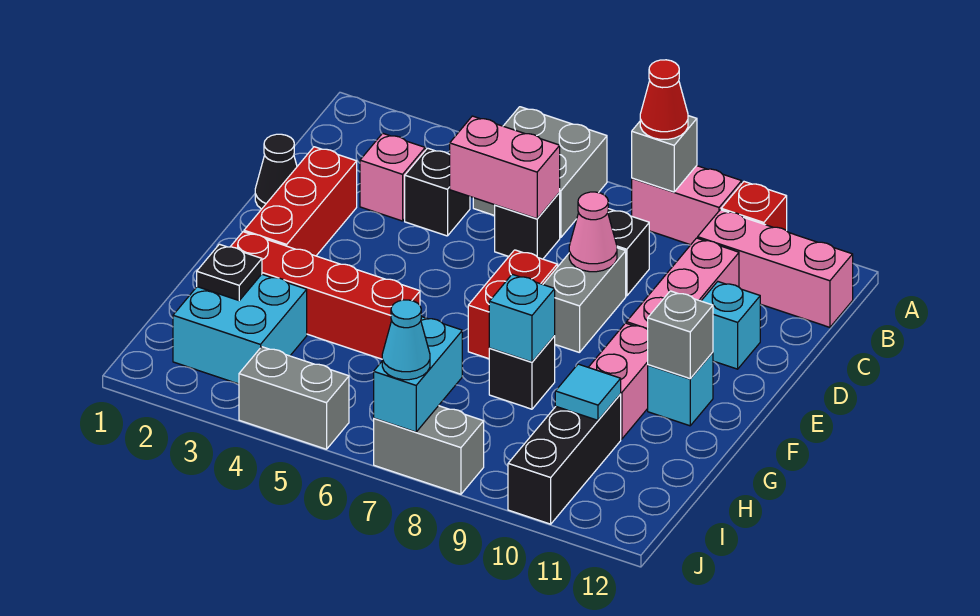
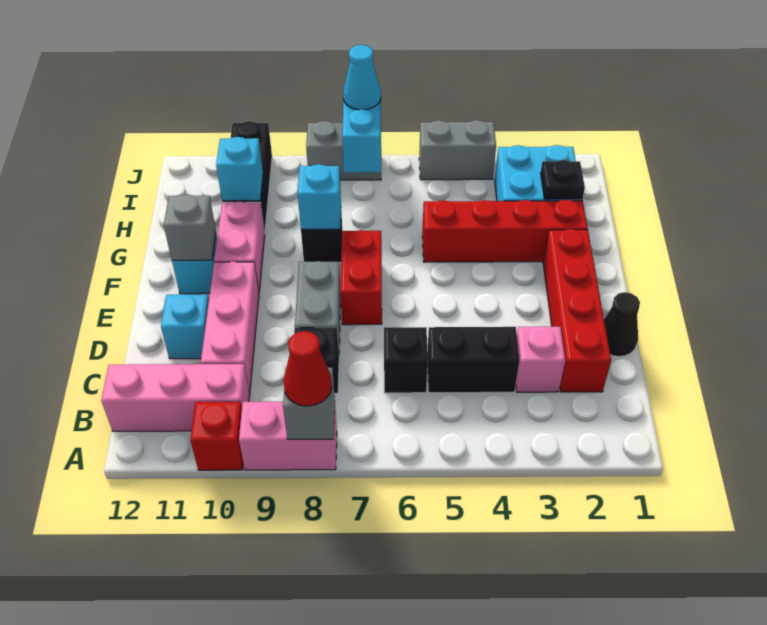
grey brick A5:B6 level 1 -> none
black brick C4 level 1 -> black brick C4:C5 level 1
pink brick C5:C6 level 2 -> none
red brick D2:F2 level 1 -> red brick C2:F2 level 1
pink cone D8 level 2 -> none
cyan tile H10 level 2 -> cyan brick H10 level 2

